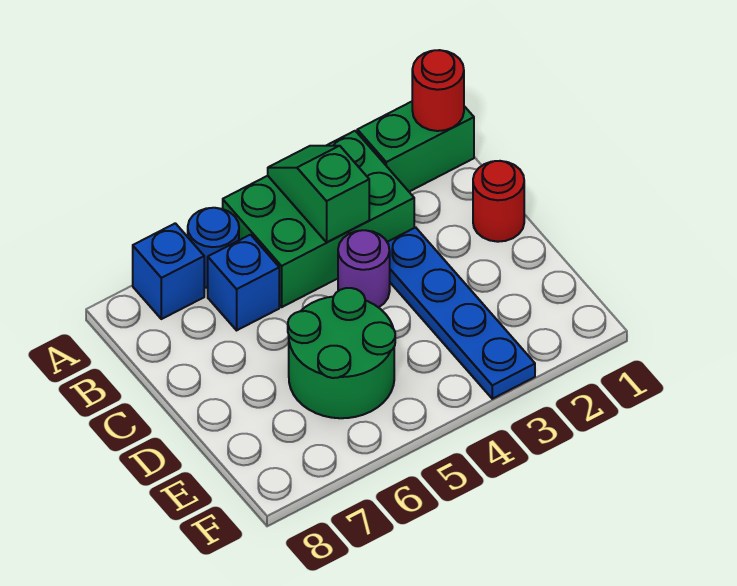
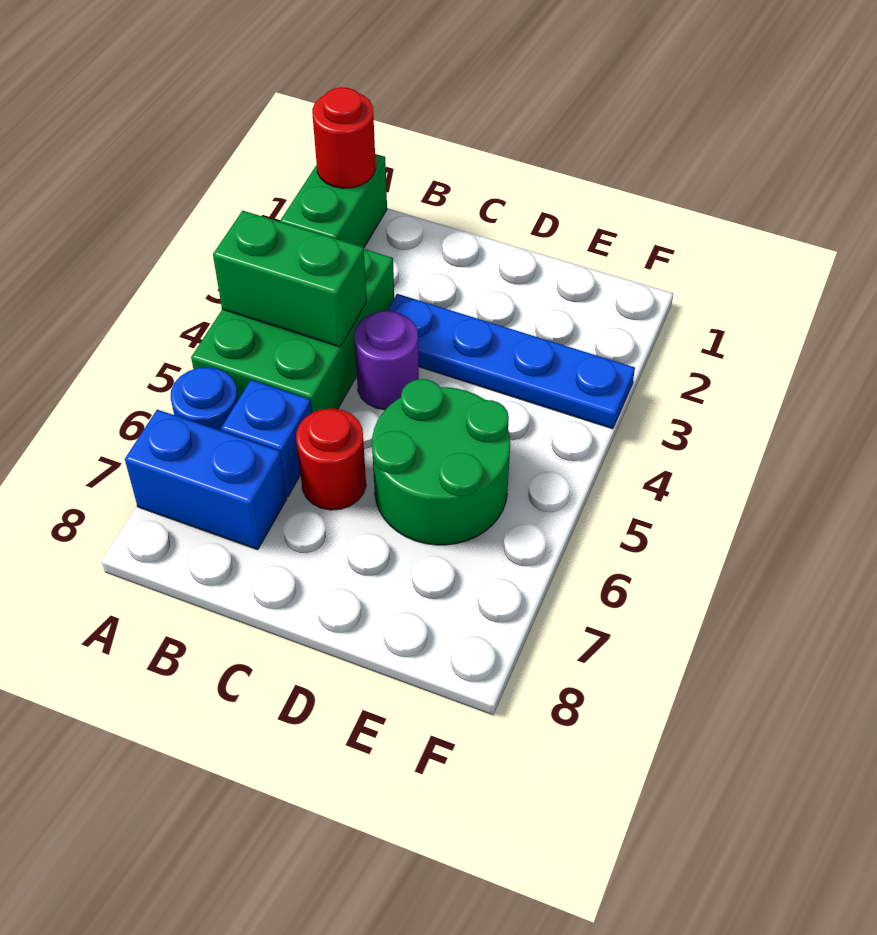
green slope A4:B4 level 2 top B -> green brick A4:B4 level 2
blue brick A7 level 1 -> blue brick A7:B7 level 1
red round brick C1 level 1 -> red round brick C6 level 1

